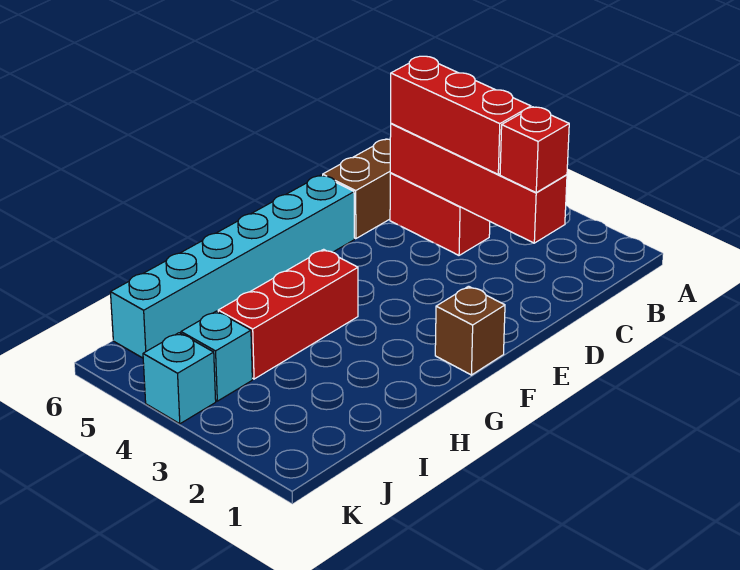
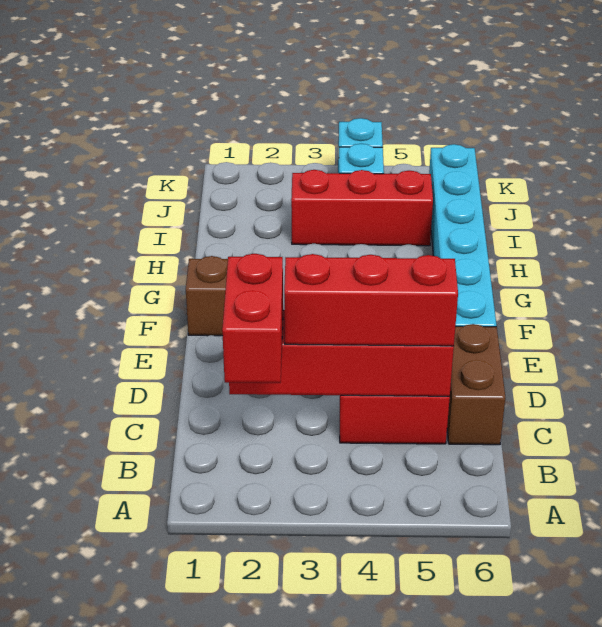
red brick C2 level 3 -> red brick B2:C2 level 3
red brick G4:I4 level 1 -> red brick I3:I5 level 1

